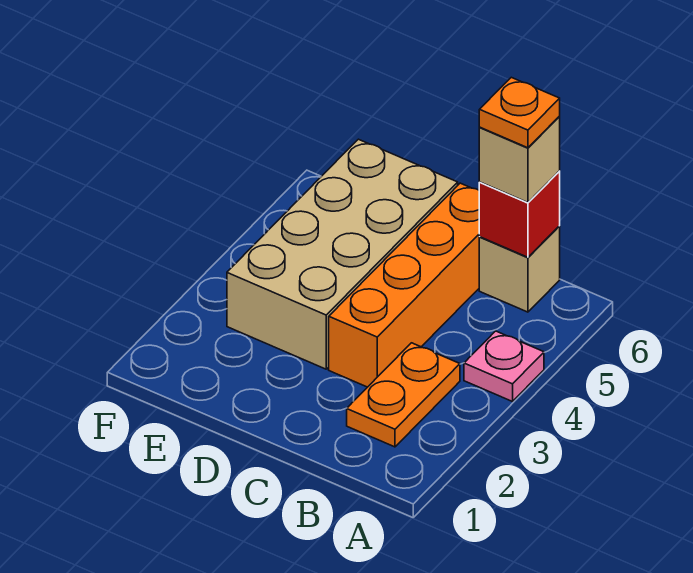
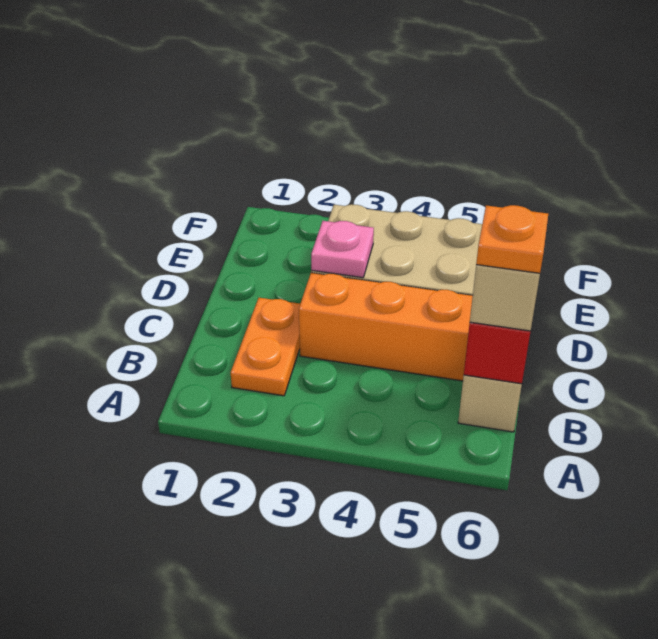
pink plate A4 level 1 -> pink plate D3 level 2
orange plate B2:B3 level 1 -> orange plate B2:C2 level 1

